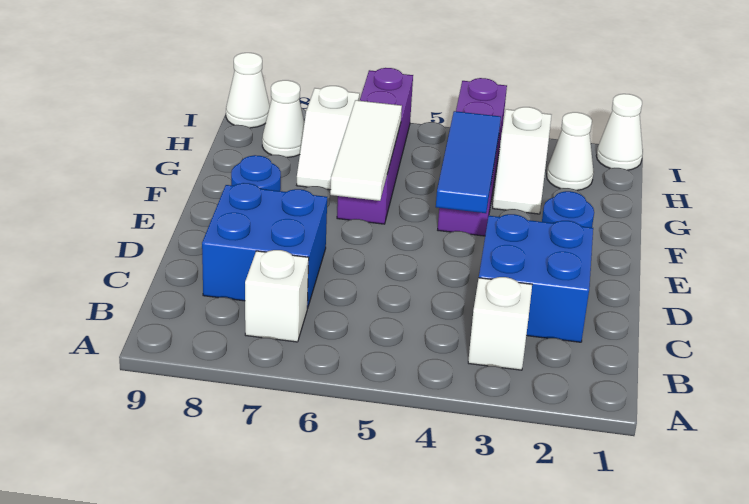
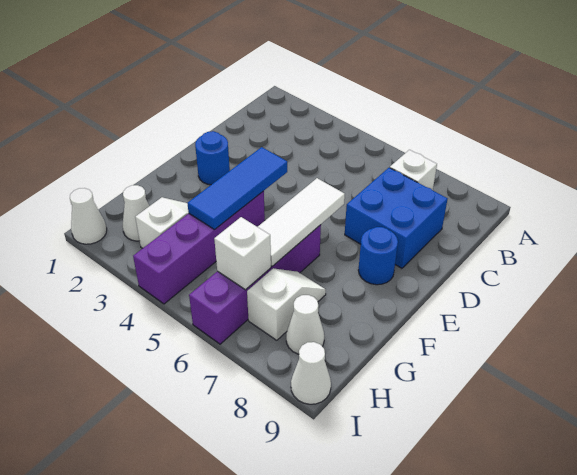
white brick B3 level 1 -> white brick H6 level 2
blue brick C2:D3 level 1 -> none

